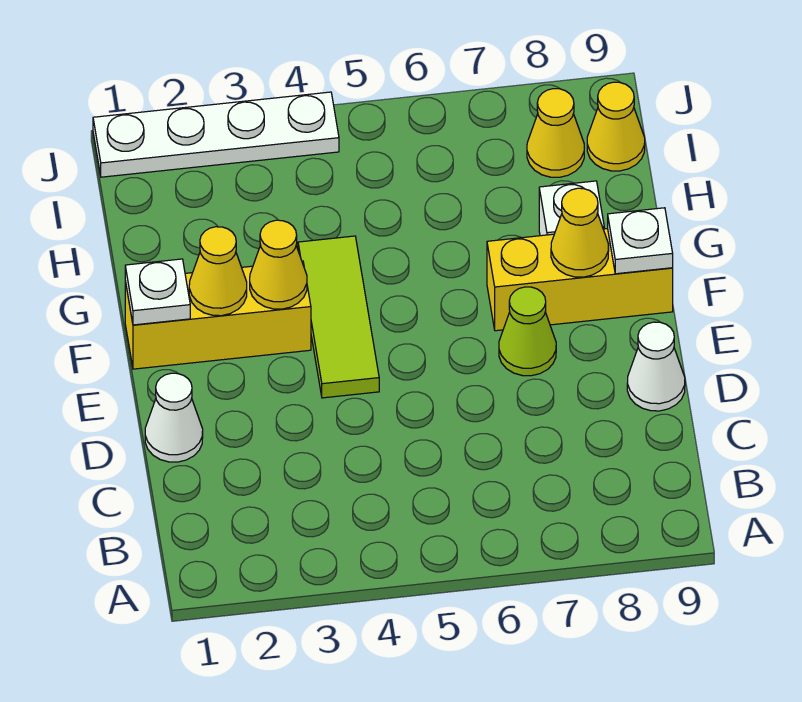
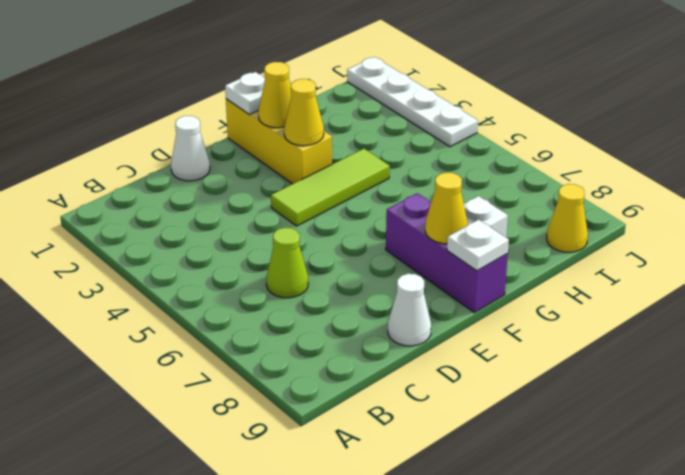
lime cone E7 level 1 -> lime cone C6 level 1
yellow brick F7:F9 level 1 -> purple brick F7:F9 level 1
yellow cone I8 level 1 -> none

